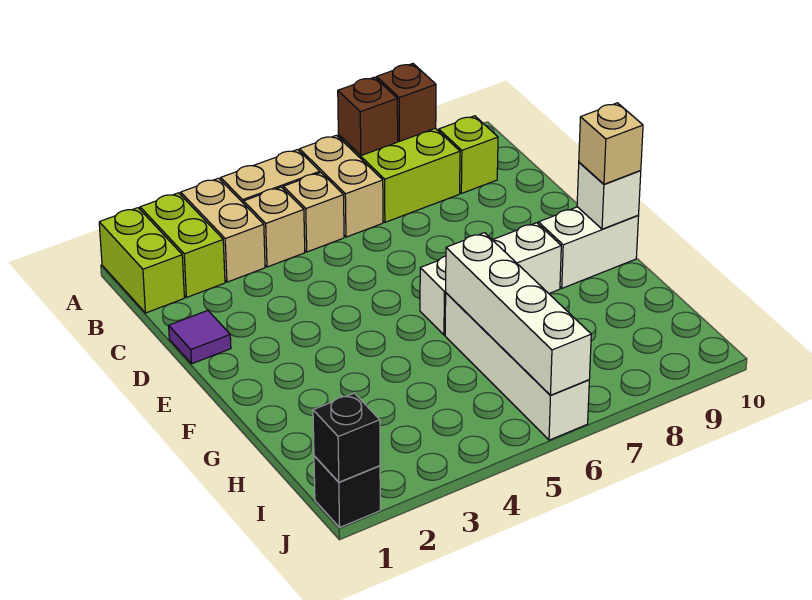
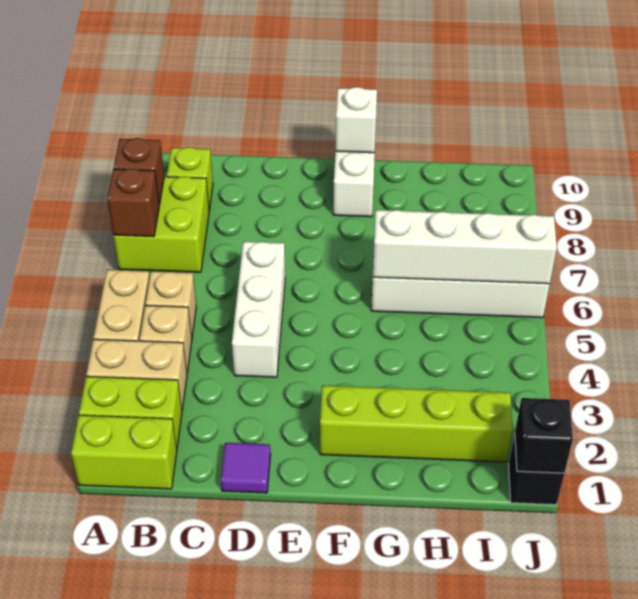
tan brick A6:B6 level 1 -> none
none -> lime brick F2:I2 level 1
white brick F6:F8 level 1 -> white brick D4:D6 level 1
tan brick F10 level 3 -> none

